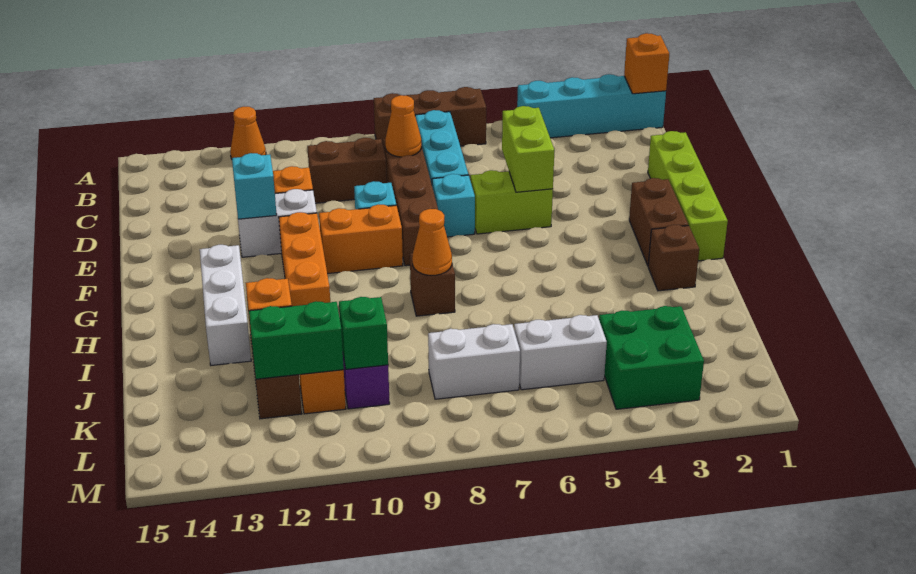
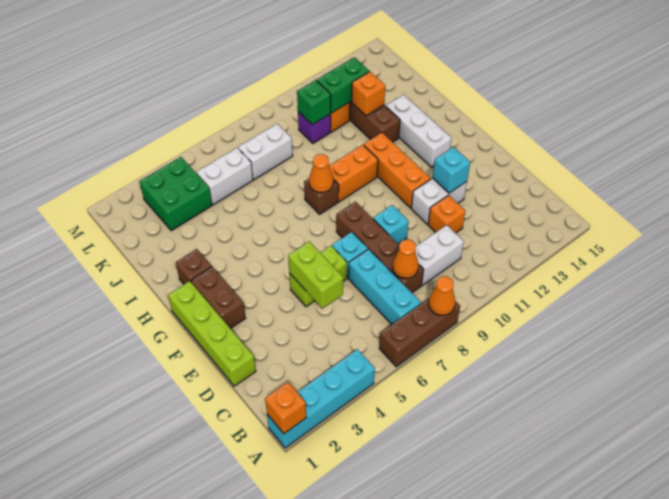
orange cone A12 level 1 -> orange cone A8 level 2
brown brick C9:C10 level 1 -> white brick C9:C10 level 1
orange brick F9:F10 level 1 -> orange brick H9:H10 level 1

